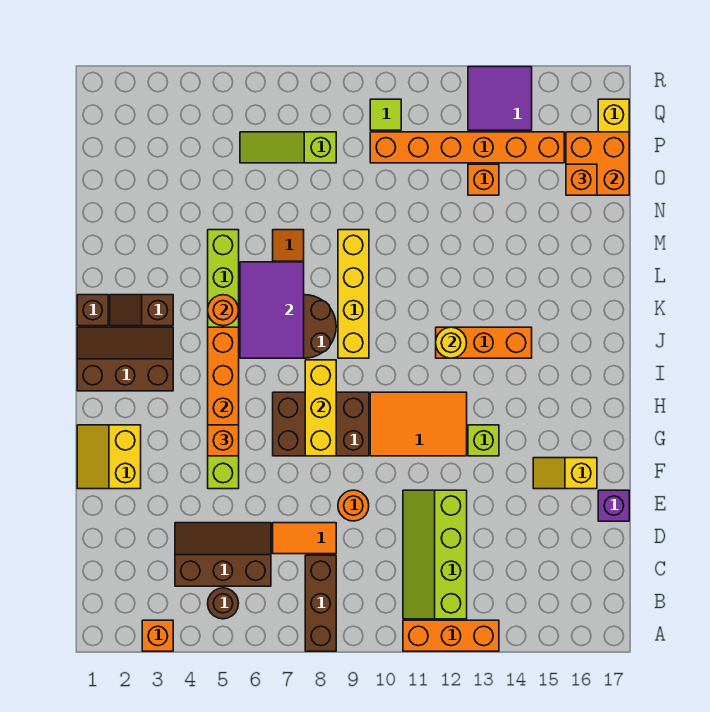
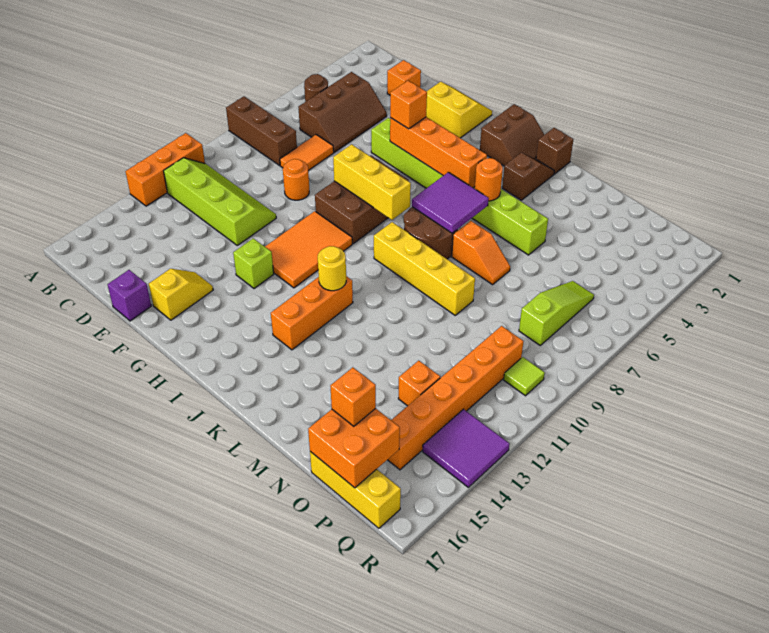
orange brick A3 level 1 -> orange brick D2 level 1
brown slope I1:J3 level 1 top I -> brown slope I1:J2 level 1 top I
purple tile J6:L7 level 2 -> purple tile J6:K7 level 2

